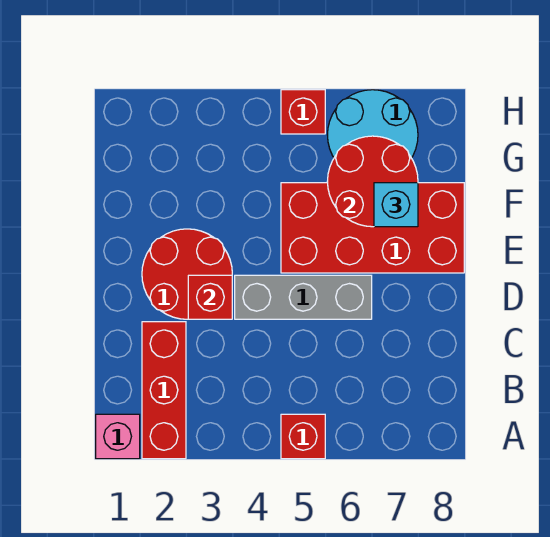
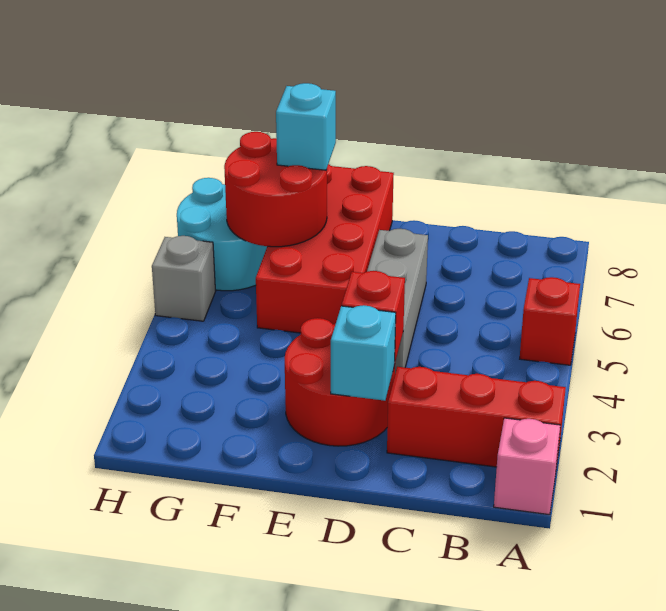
none -> cyan brick D2 level 2
red brick H5 level 1 -> grey brick H5 level 1

